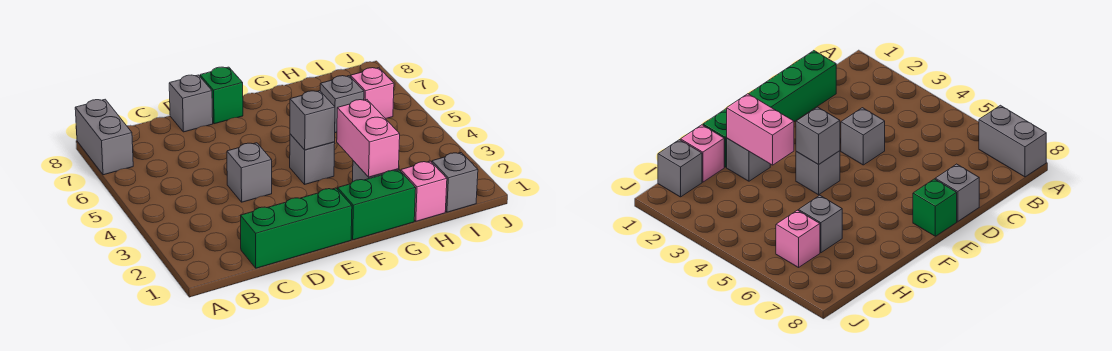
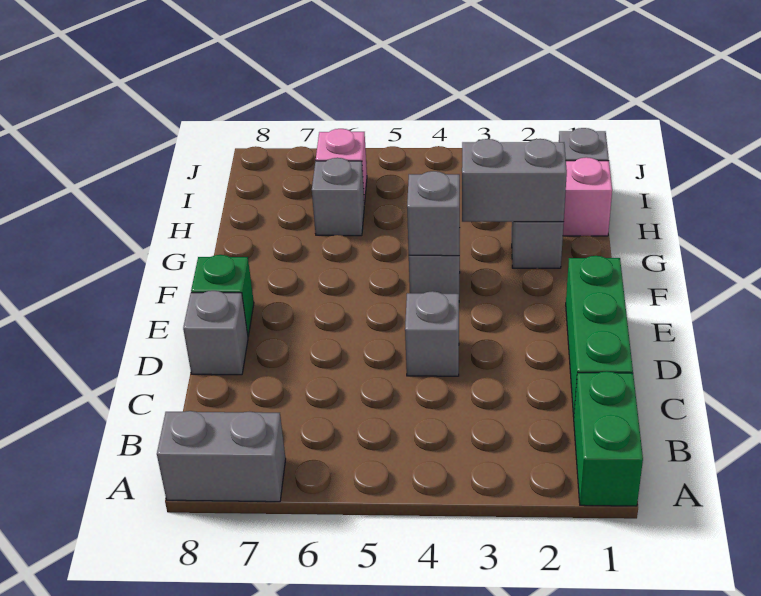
green brick F1:G1 level 1 -> green brick A1:B1 level 1
pink brick G2:G3 level 2 -> grey brick G2:G3 level 2

